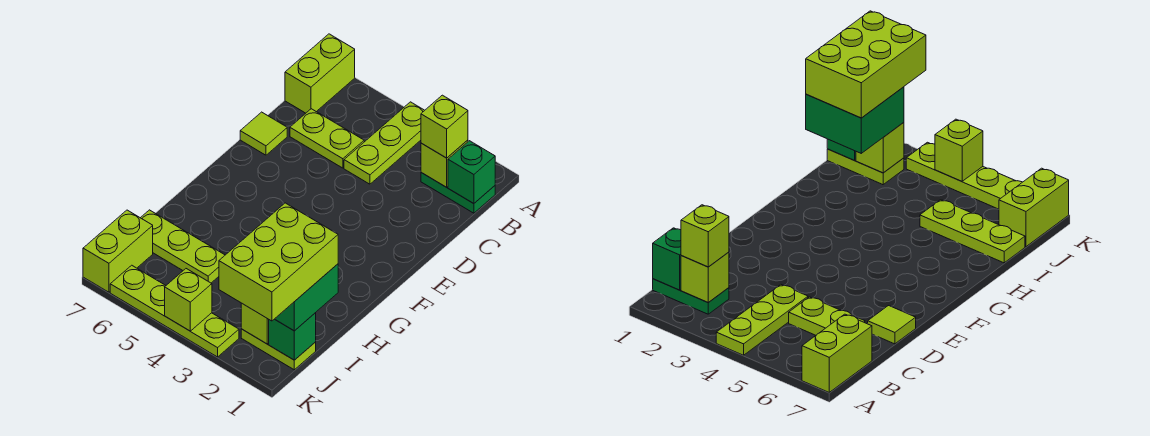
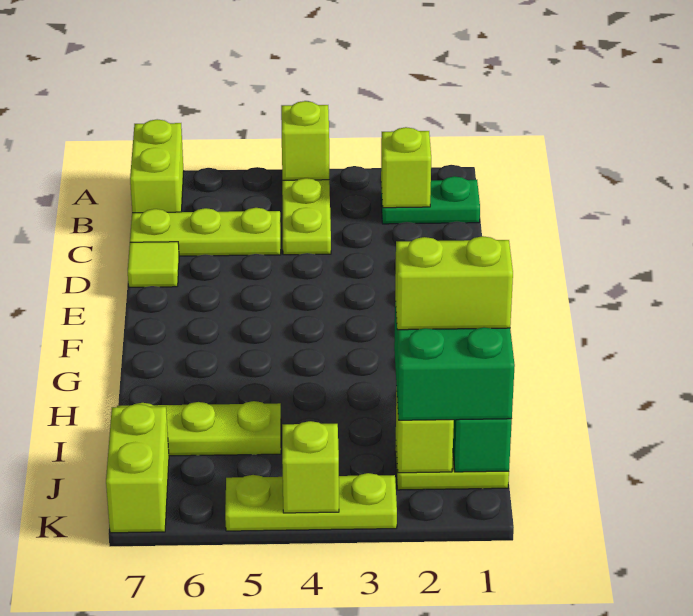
green brick B1 level 2 -> none
lime brick B2 level 3 -> lime brick A4 level 2
lime plate C5:C6 level 1 -> lime plate C5:C7 level 1
lime brick I1:K2 level 4 -> lime brick I1:I2 level 4
lime plate K3:K6 level 1 -> lime plate K3:K5 level 1

